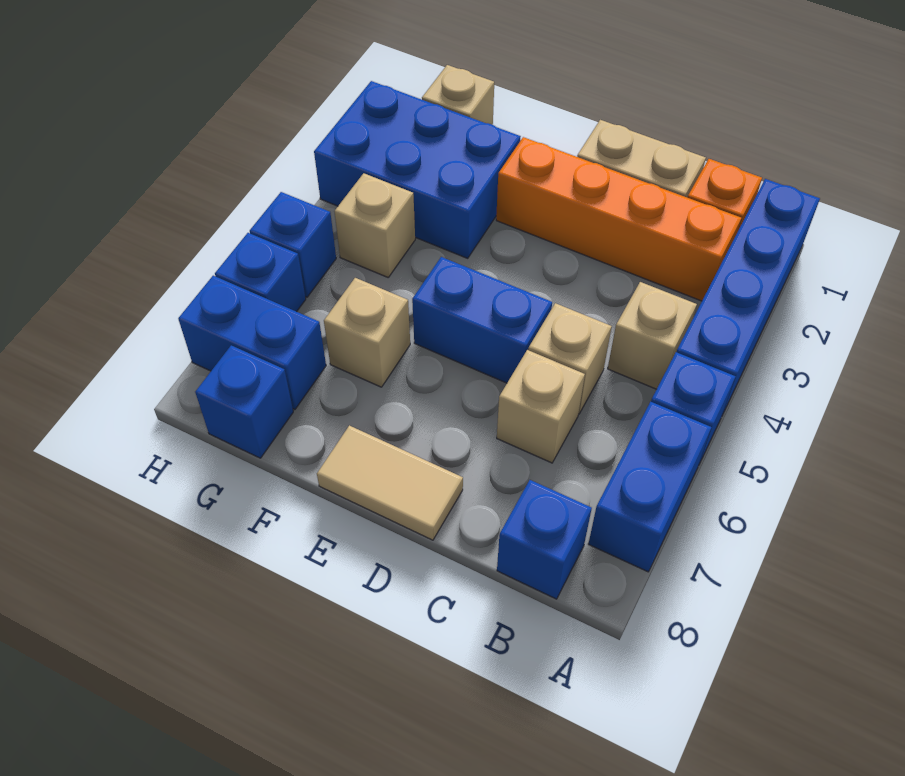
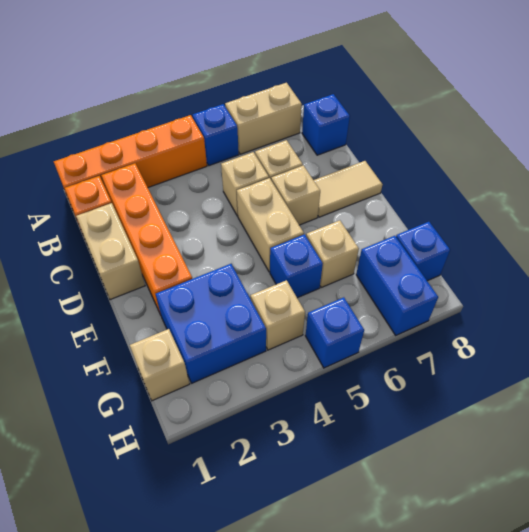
blue brick A1:A4 level 1 -> orange brick A1:A4 level 1
blue brick A6:A7 level 1 -> tan brick A6:A7 level 1
tan brick B4 level 1 -> tan brick D6 level 1
blue brick D5:E5 level 1 -> tan brick D5:E5 level 1
tan tile D8:E8 level 1 -> tan tile D7:D8 level 1
blue brick F2:H3 level 1 -> blue brick F2:G3 level 1
blue brick H6 level 1 -> blue brick F5 level 1

